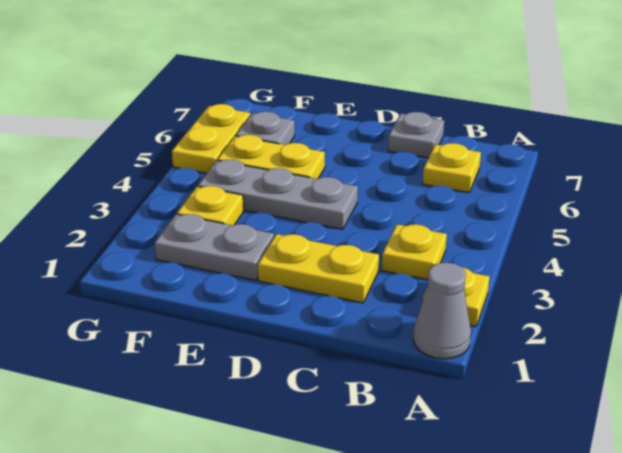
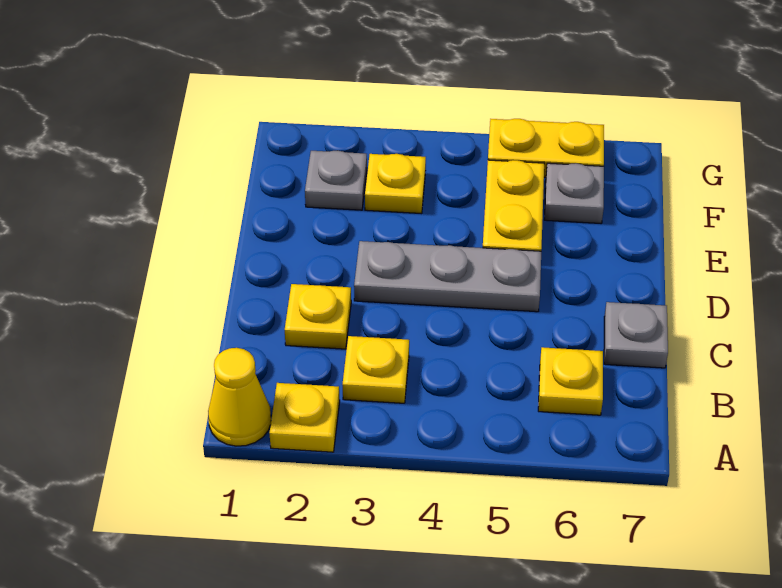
grey cone A1 level 1 -> yellow cone A1 level 1
yellow plate C2:D2 level 1 -> yellow plate C2 level 1
grey plate D4:F4 level 1 -> grey plate D3:D5 level 1
grey plate E2:F2 level 1 -> grey plate F2 level 1

